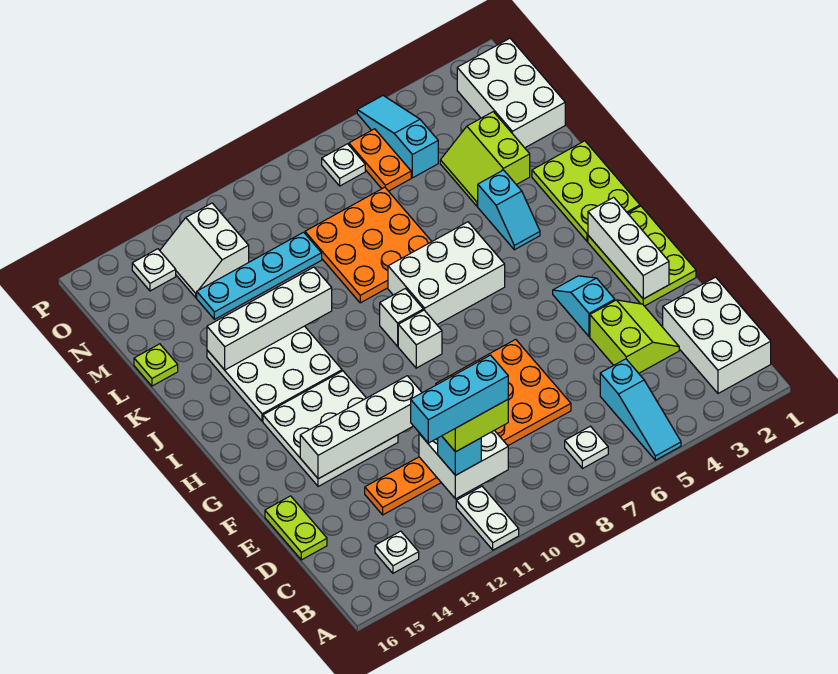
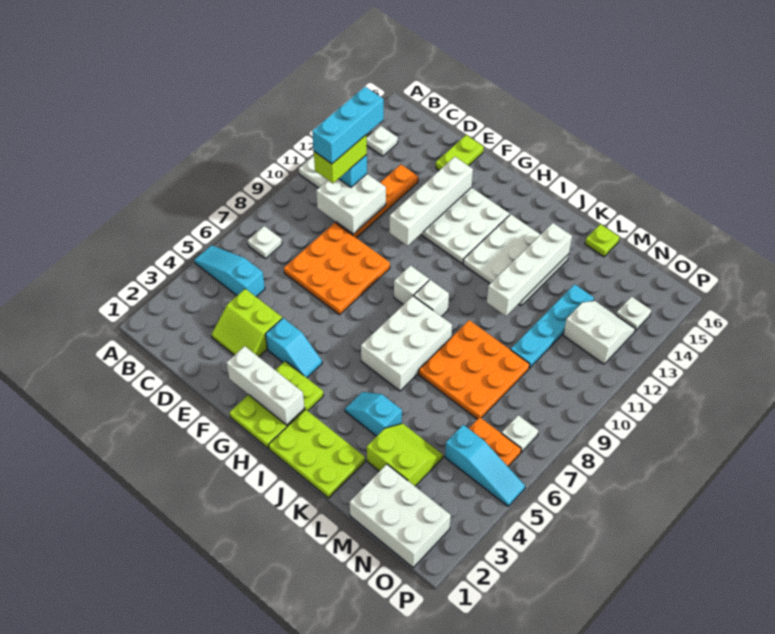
white brick B1:D2 level 1 -> none
lime plate D16:E16 level 1 -> lime plate E15:E16 level 1
lime plate F1:H2 level 1 -> lime plate G1:H3 level 1

